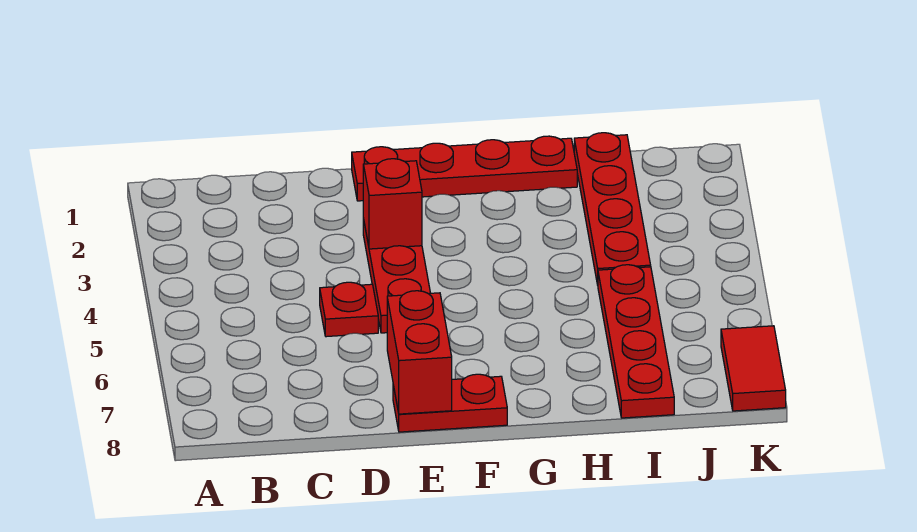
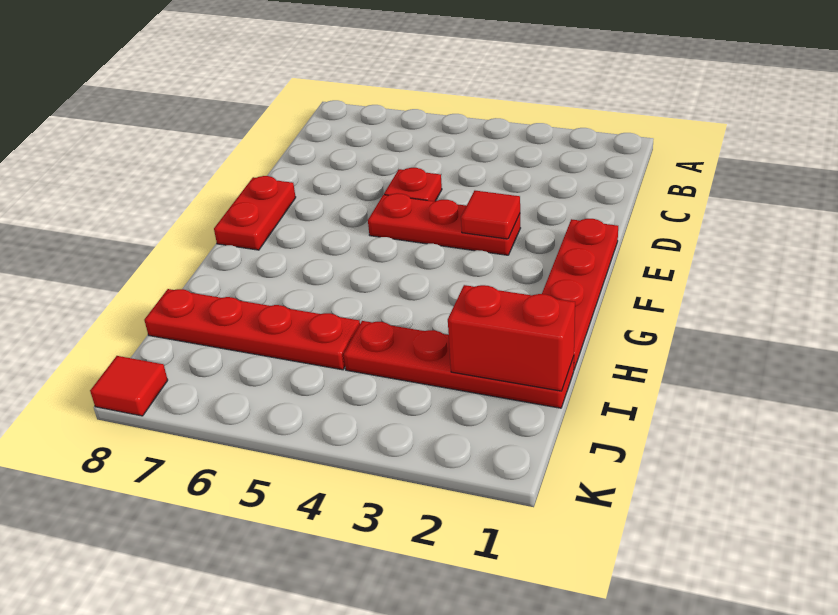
red brick E3 level 2 -> red tile E3 level 2
red brick E7:E8 level 2 -> red brick I1:I2 level 2
red tile K7:K8 level 1 -> red tile K8 level 1

